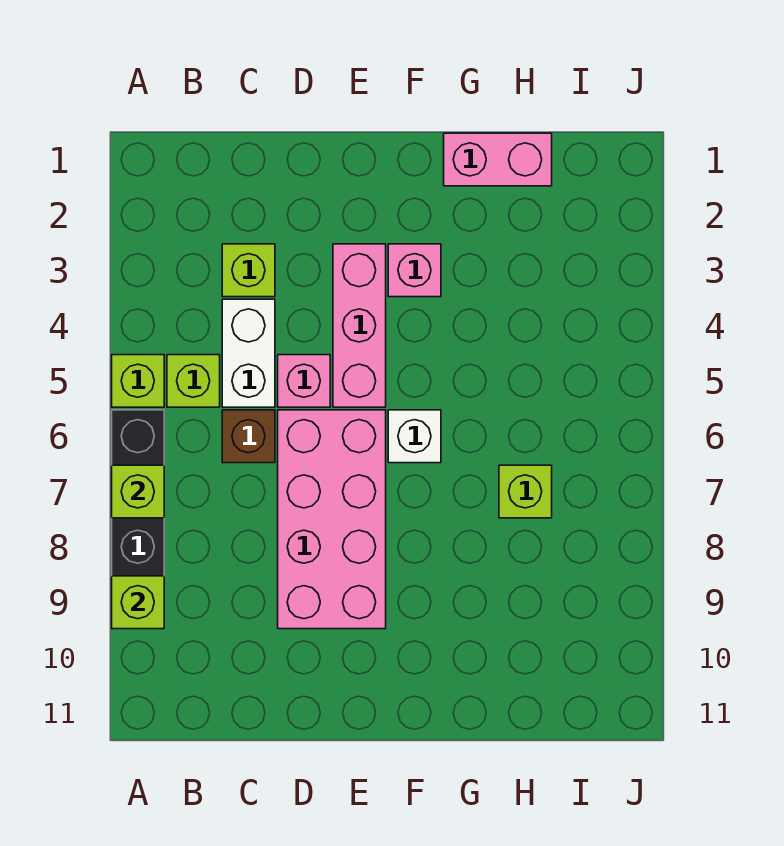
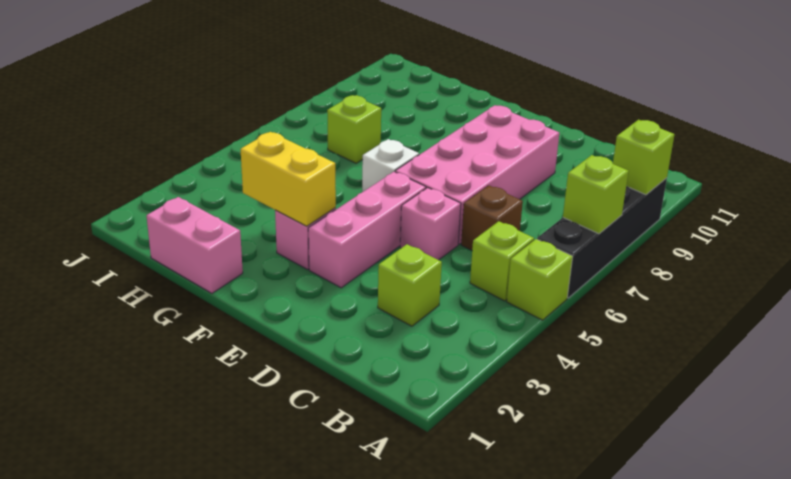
white brick C4:C5 level 1 -> none
none -> yellow brick F3:G3 level 2

